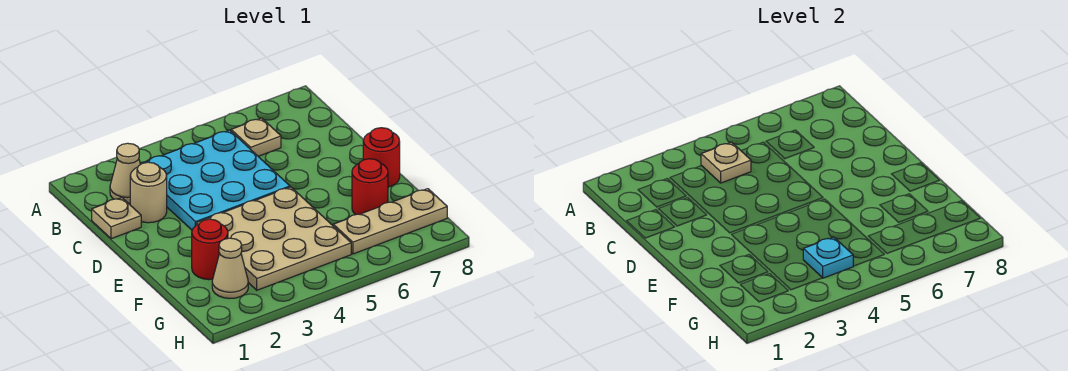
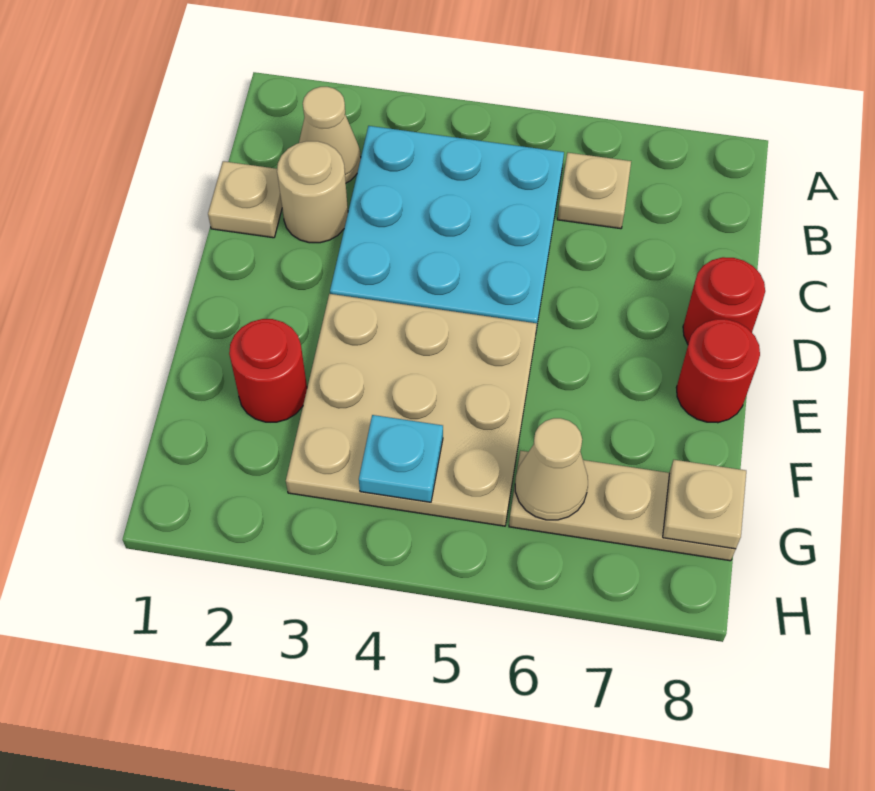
tan plate B4 level 2 -> tan plate G8 level 2
red round brick F7 level 1 -> red round brick D8 level 1
tan cone G2 level 1 -> tan cone G6 level 2

